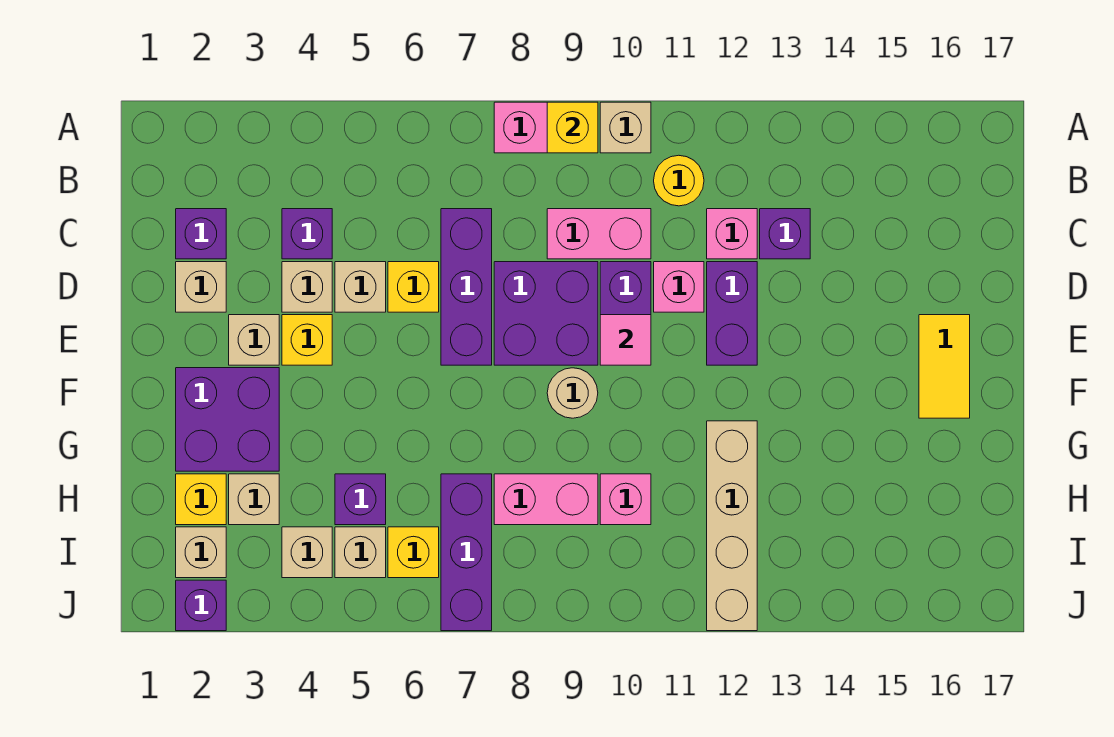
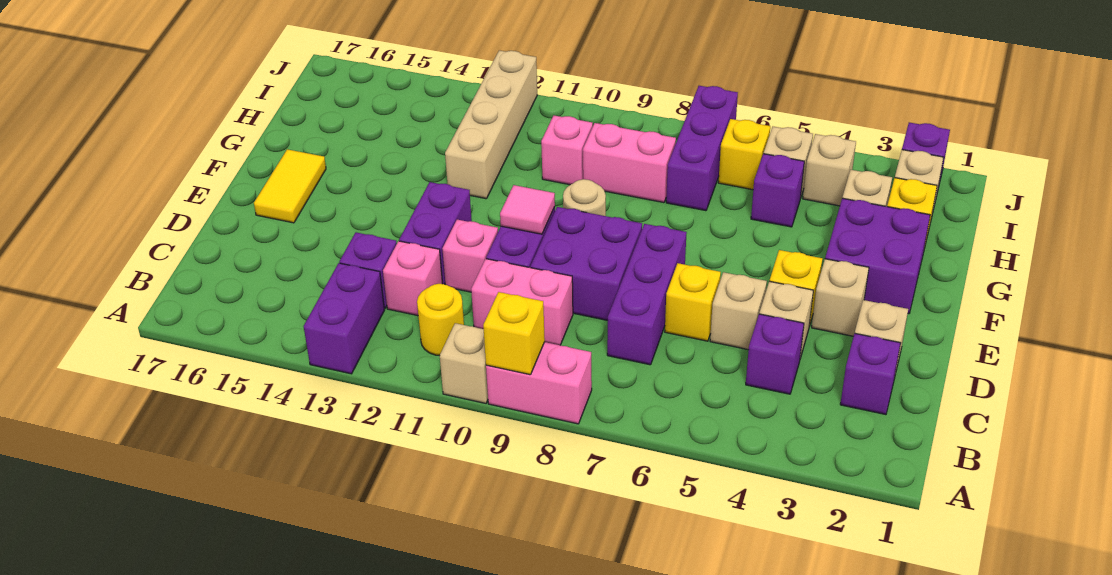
none -> purple brick A13:B13 level 1

